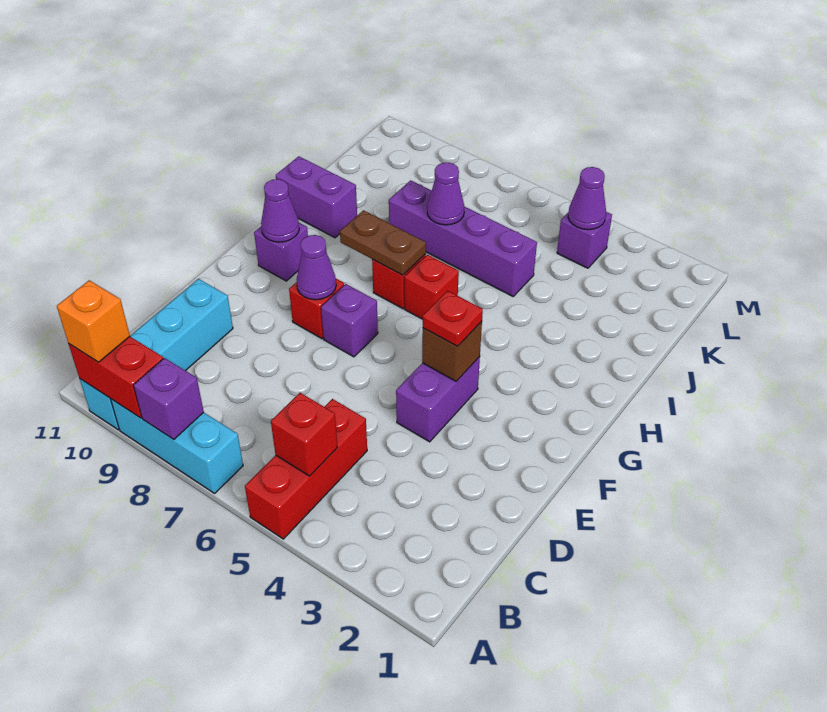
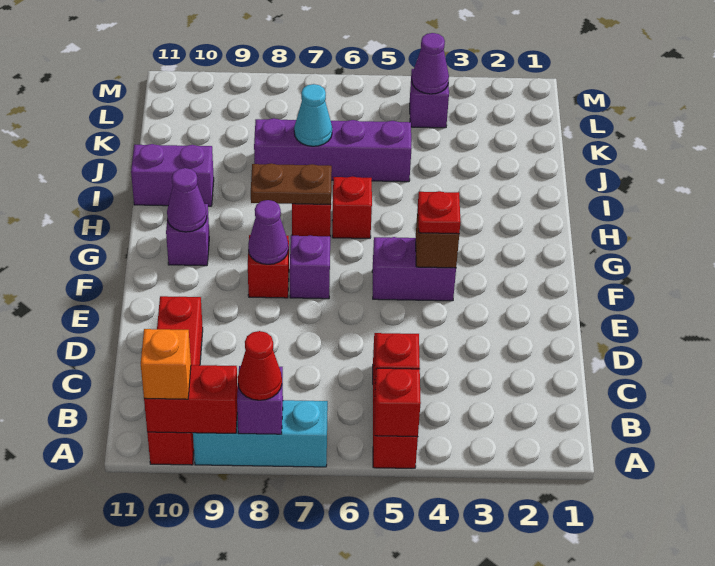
none -> red brick A5 level 2
none -> red cone A8 level 3
cyan brick A10:D10 level 1 -> red brick A10:D10 level 1
purple brick E4:F4 level 1 -> purple brick F4:F5 level 1
purple cone J7 level 2 -> cyan cone J7 level 2

